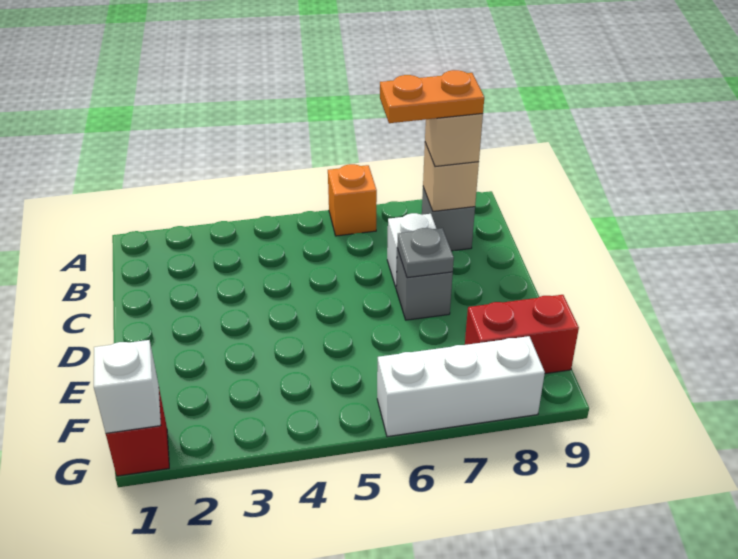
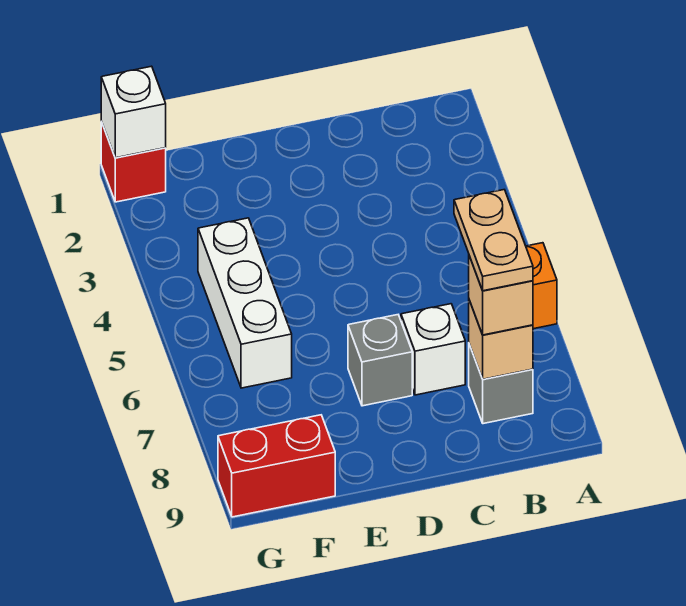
orange plate B7:B8 level 4 -> tan plate B7:B8 level 4
grey plate D7 level 2 -> none
red brick F8:F9 level 1 -> red brick F9:G9 level 1
white brick G6:G8 level 1 -> white brick F4:F6 level 1

